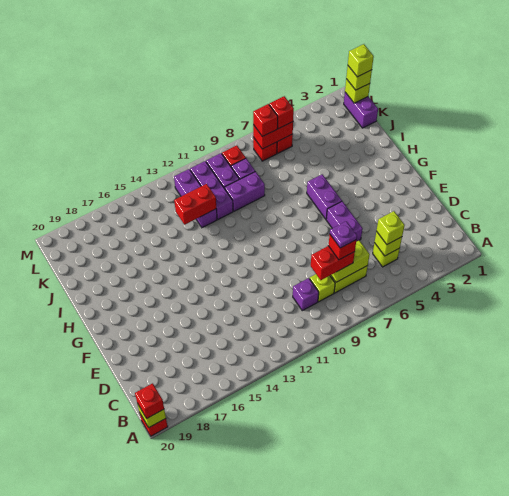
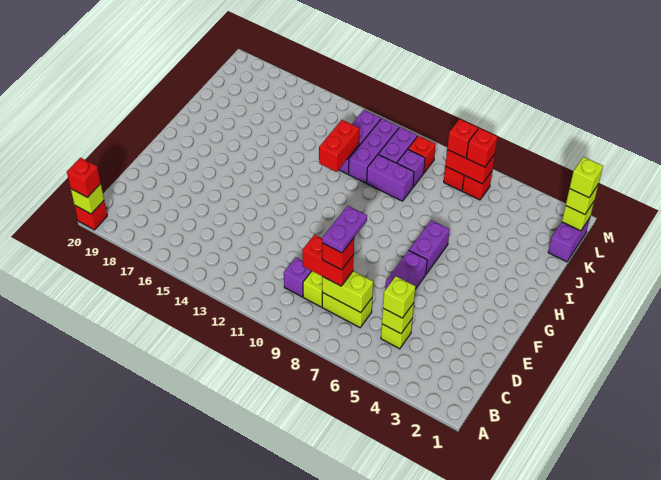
purple plate C8 level 5 -> purple plate C8:D8 level 5
red brick J12:J13 level 2 -> red brick I12:J12 level 2

